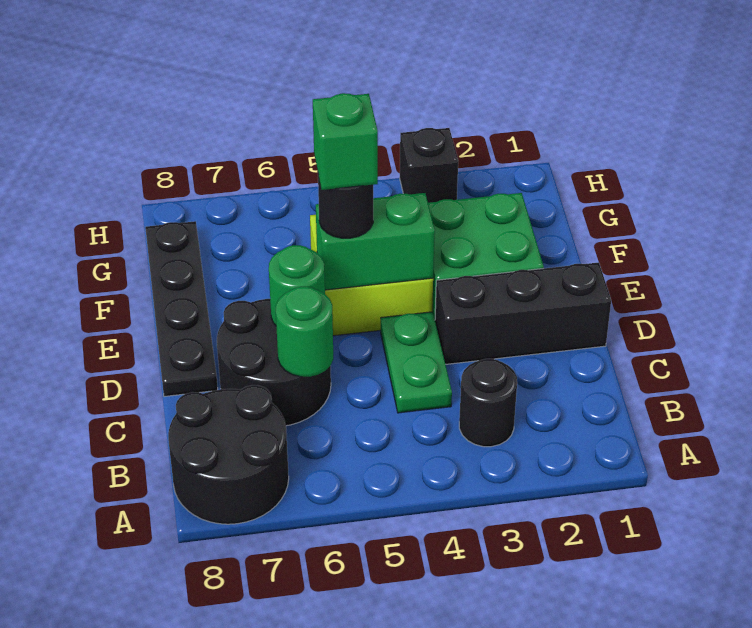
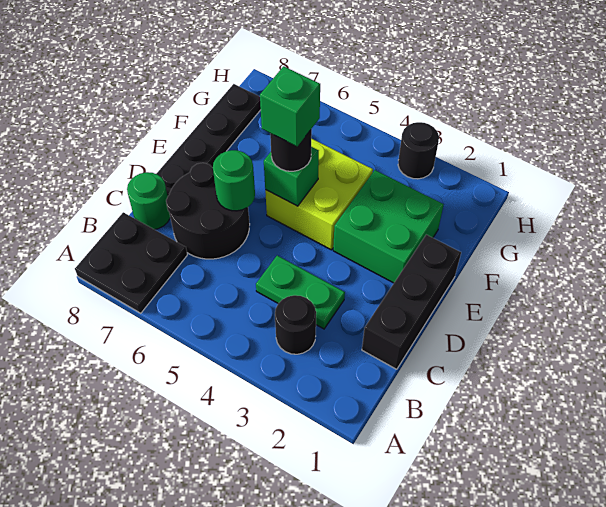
black round brick A7:B8 level 1 -> black plate A7:B8 level 1
green plate C4:D4 level 1 -> green plate C3:C4 level 1
green round brick C6 level 2 -> green round brick C8 level 1
black brick D1:D3 level 1 -> black brick C1:E1 level 1
green brick E4:E5 level 2 -> green brick E5 level 2
black brick H3 level 1 -> black round brick H3 level 1

